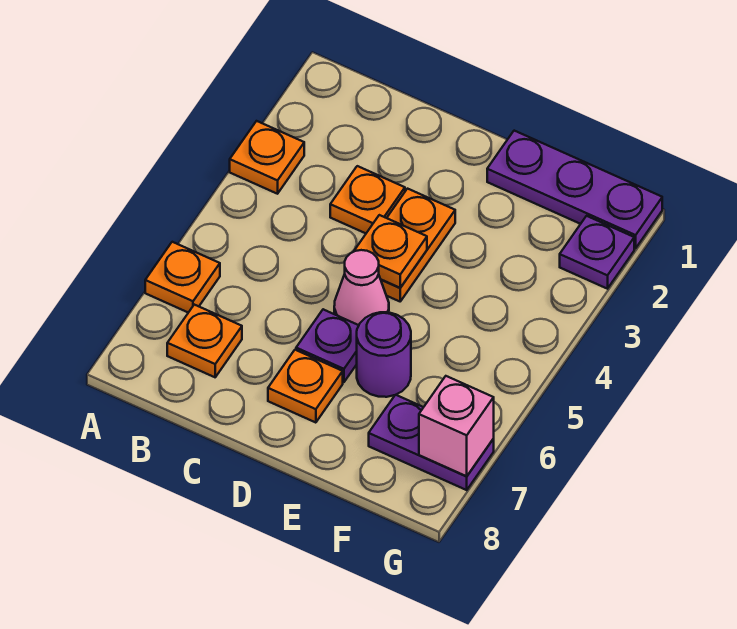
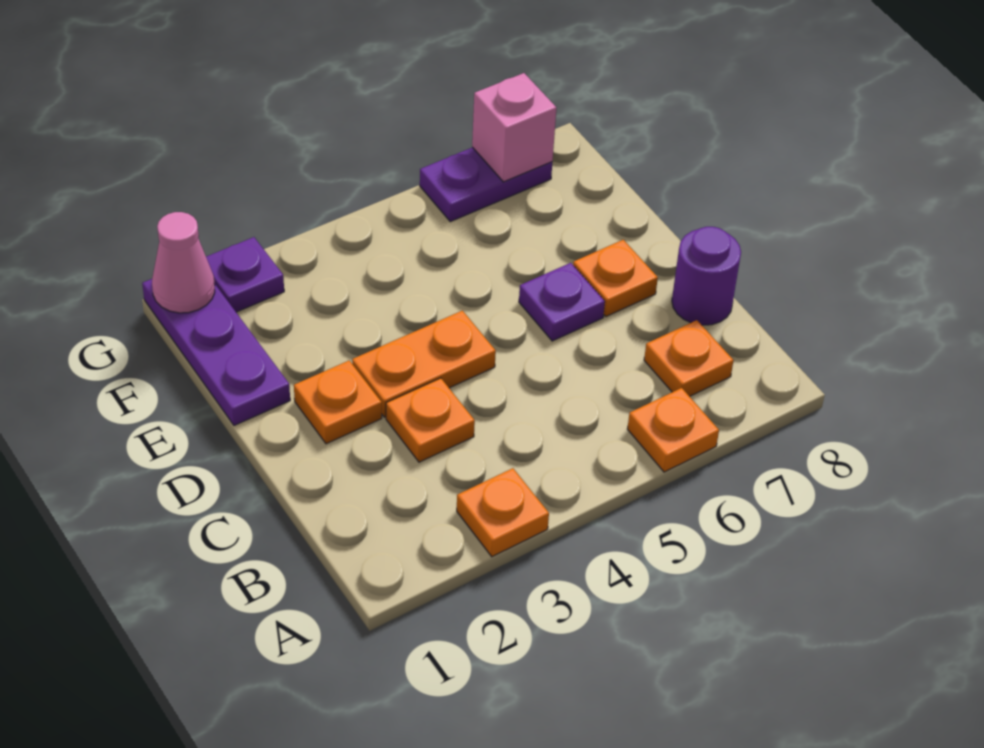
orange plate D4 level 2 -> orange plate D2 level 1
pink cone D5 level 1 -> pink cone G1 level 2
purple round brick E6 level 1 -> purple round brick C8 level 1
purple plate F7:G7 level 1 -> purple plate G6:G7 level 1

